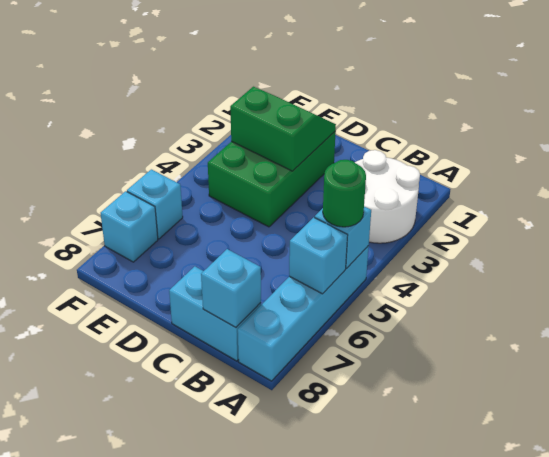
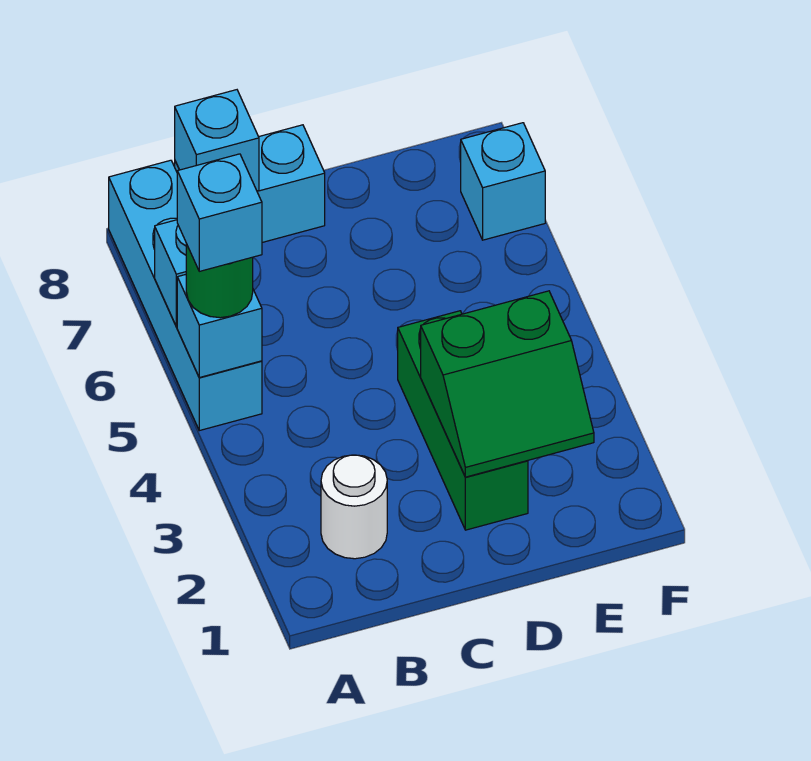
white round brick A2:B3 level 1 -> white round brick B2 level 1
green brick D2:E4 level 1 -> green brick D2:D4 level 1
cyan brick F6 level 1 -> cyan brick A5 level 4

